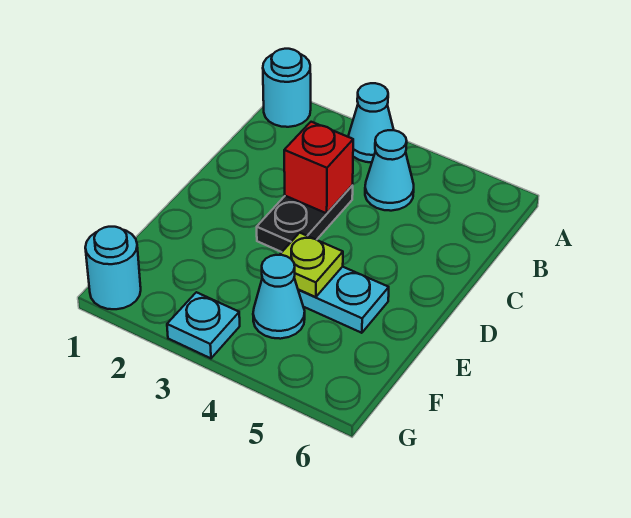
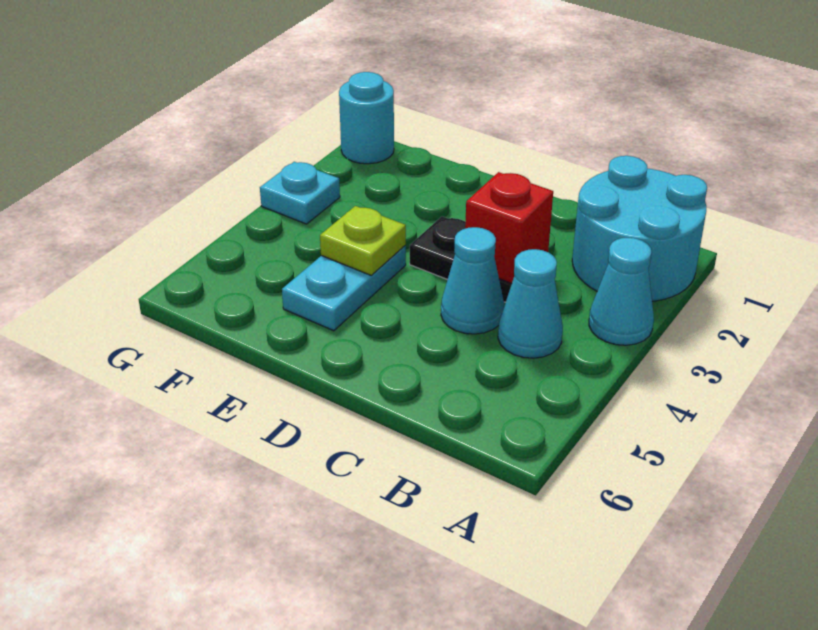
cyan round brick A1 level 1 -> cyan round brick A1:B2 level 1
cyan cone F4 level 1 -> cyan cone C4 level 1

